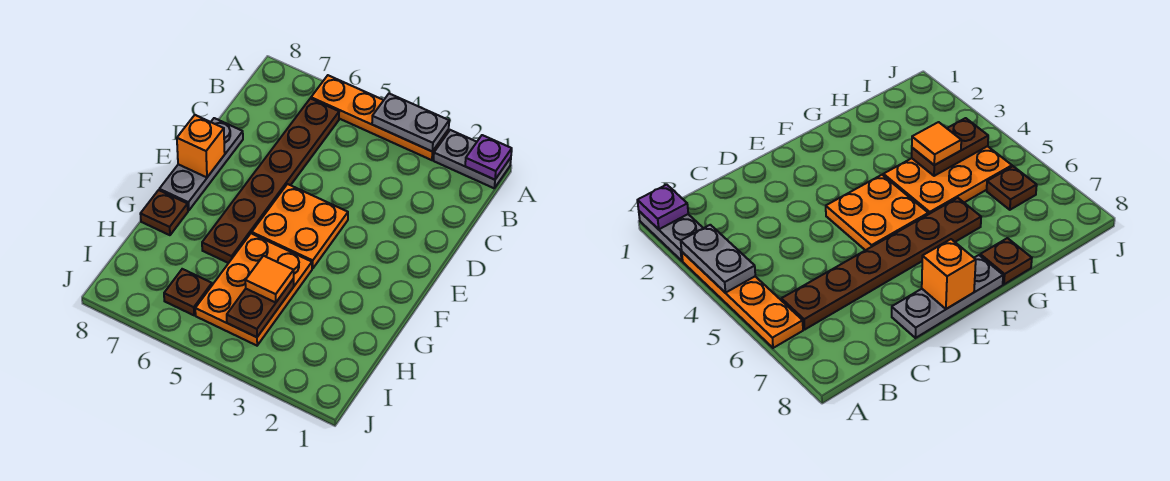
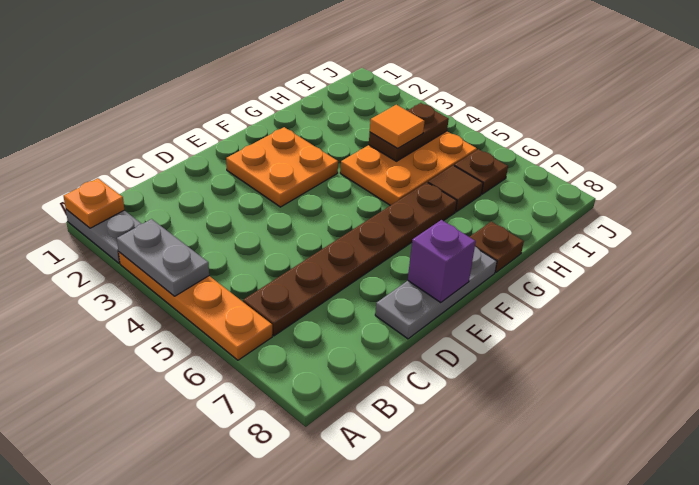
purple plate A1 level 2 -> orange plate A1 level 2
orange plate E4:F5 level 1 -> orange plate E2:F3 level 1
orange brick E8 level 2 -> purple brick E8 level 2
none -> brown tile H6 level 1

